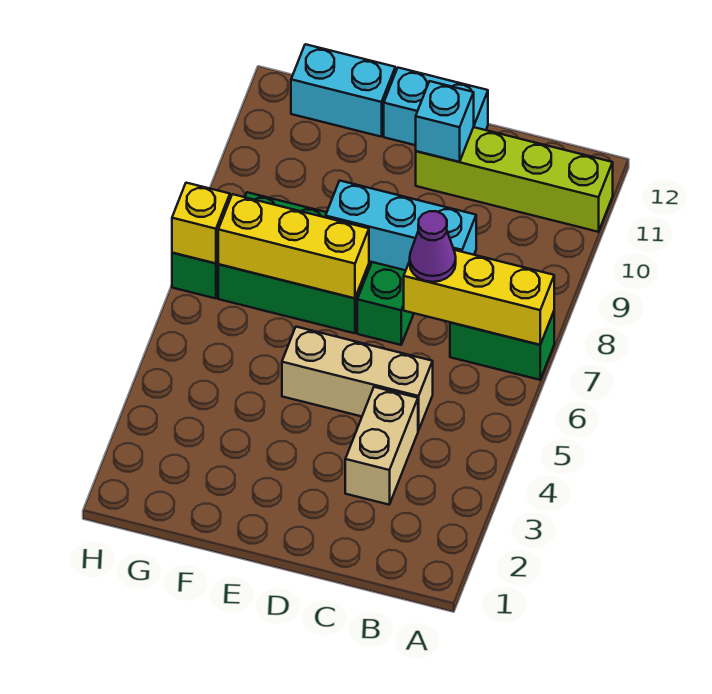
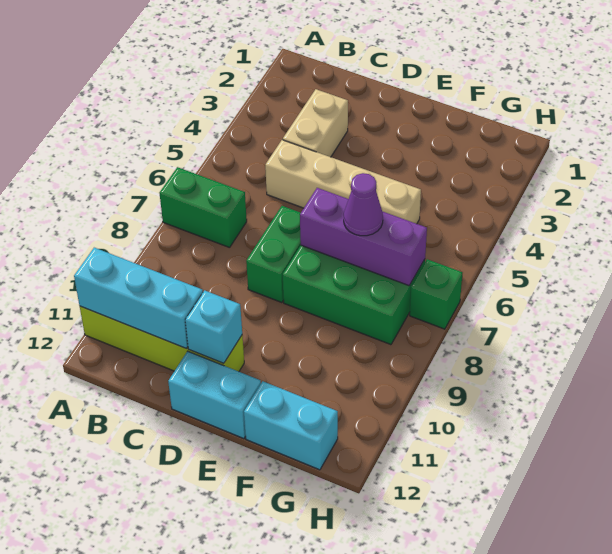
yellow brick A7:C7 level 2 -> none
tan brick C5:E5 level 1 -> tan brick C5:F5 level 1
purple cone C7 level 3 -> purple cone F7 level 3
cyan brick C8:E8 level 2 -> cyan brick A11:C11 level 2
yellow brick E7:G7 level 2 -> purple brick E7:G7 level 2
yellow brick H7 level 2 -> none

